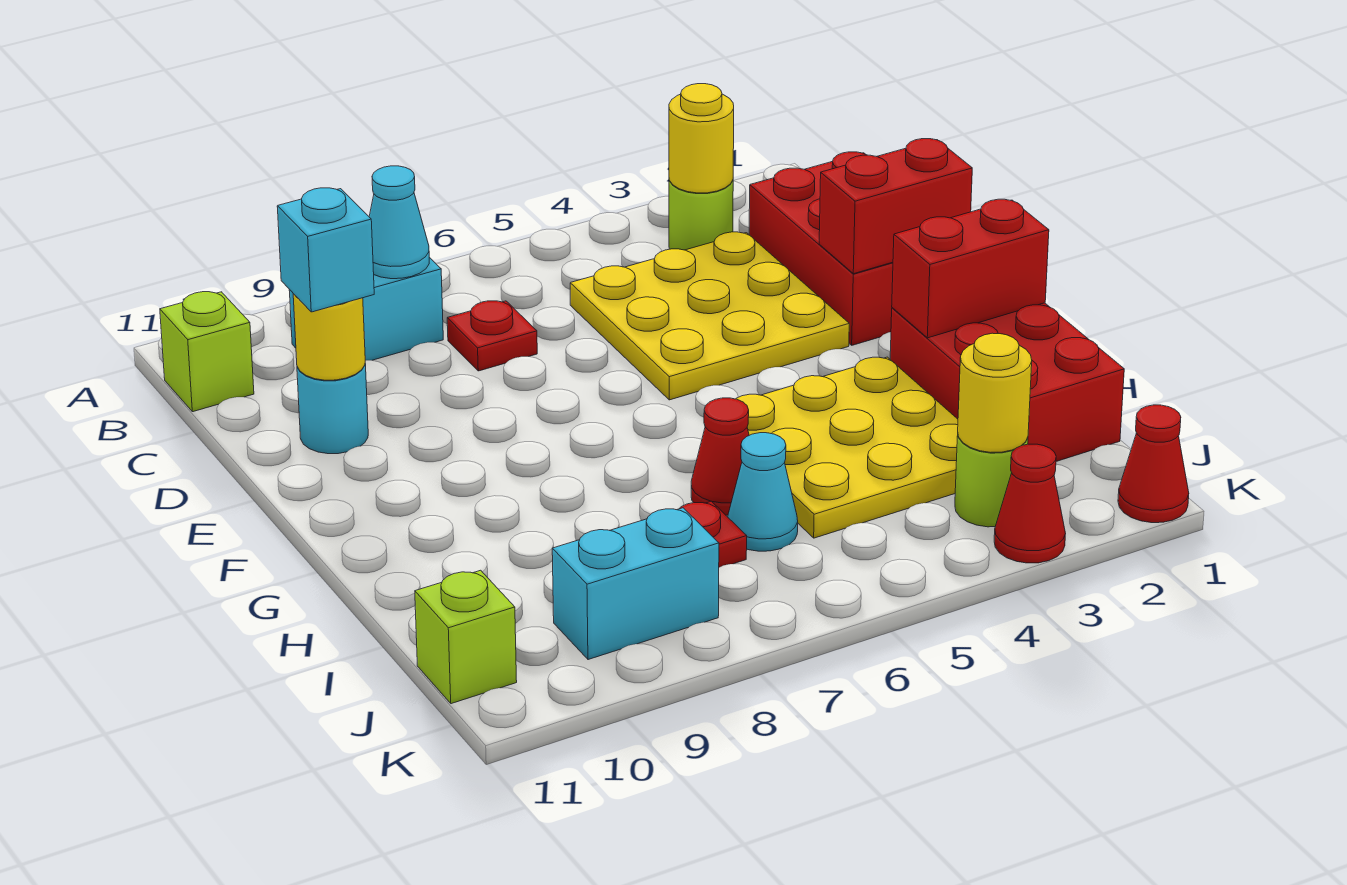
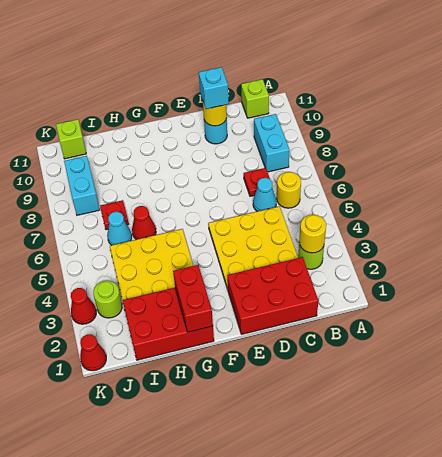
cyan cone B8 level 2 -> cyan cone C6 level 1
red brick E1:E2 level 2 -> none
yellow round brick J3 level 2 -> yellow round brick B6 level 1

